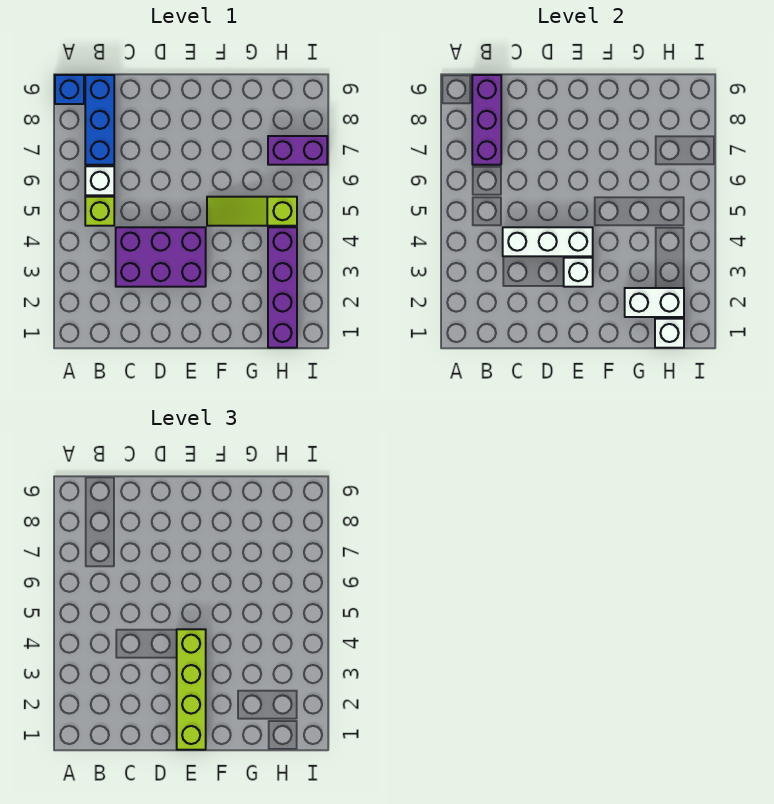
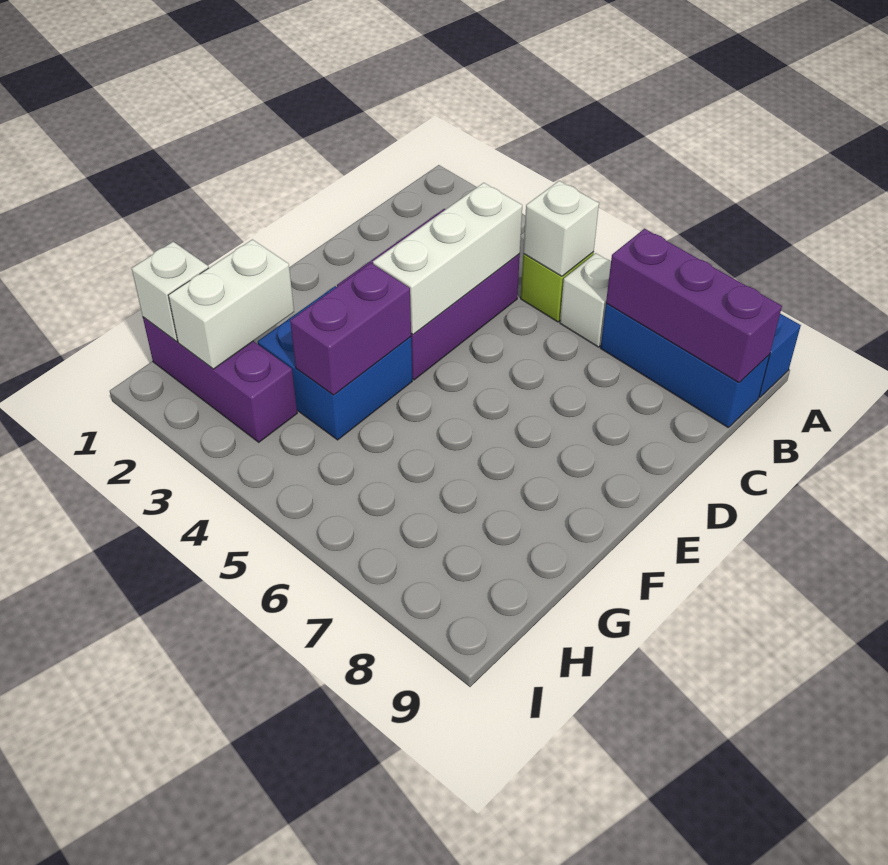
lime brick E1:E4 level 3 -> none
white brick E3 level 2 -> white brick B5 level 2
none -> blue brick F3:G4 level 1
lime slope F5:H5 level 1 top H -> none
purple brick H1:H4 level 1 -> purple brick H1:H3 level 1
purple brick H7:I7 level 1 -> purple brick F4:G4 level 2

